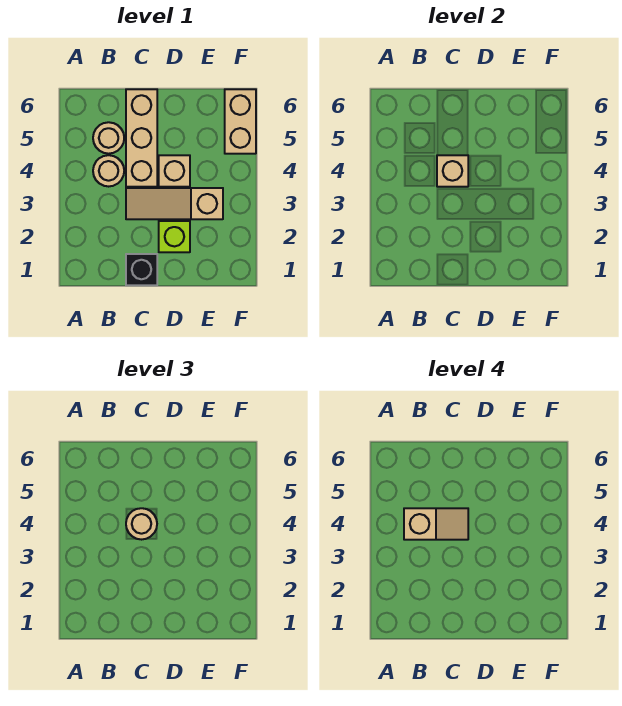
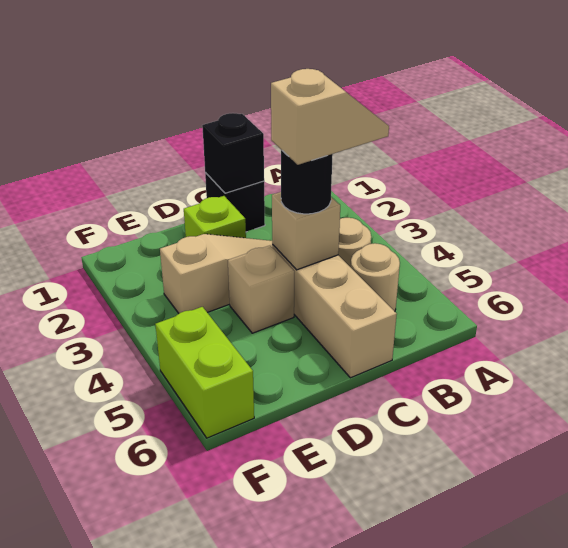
tan slope B4:C4 level 4 top B -> tan slope B4:C4 level 4 top C
none -> black brick C1 level 2
tan round brick C4 level 3 -> black round brick C4 level 3
tan brick F5:F6 level 1 -> lime brick F5:F6 level 1

